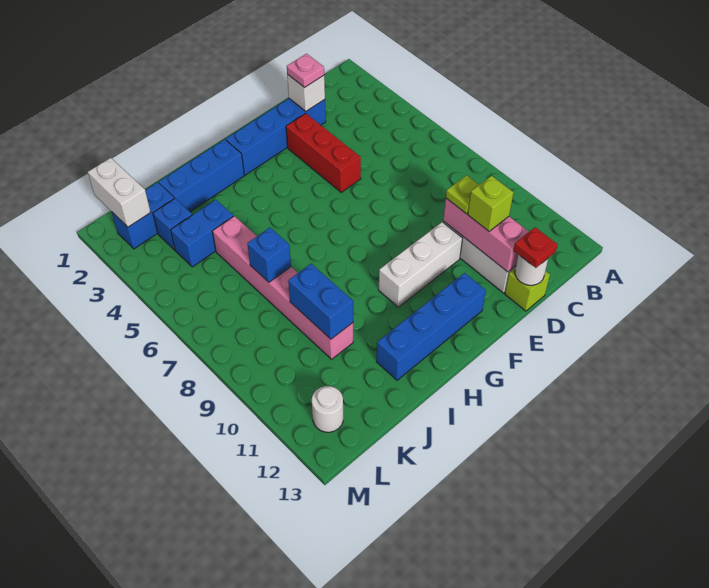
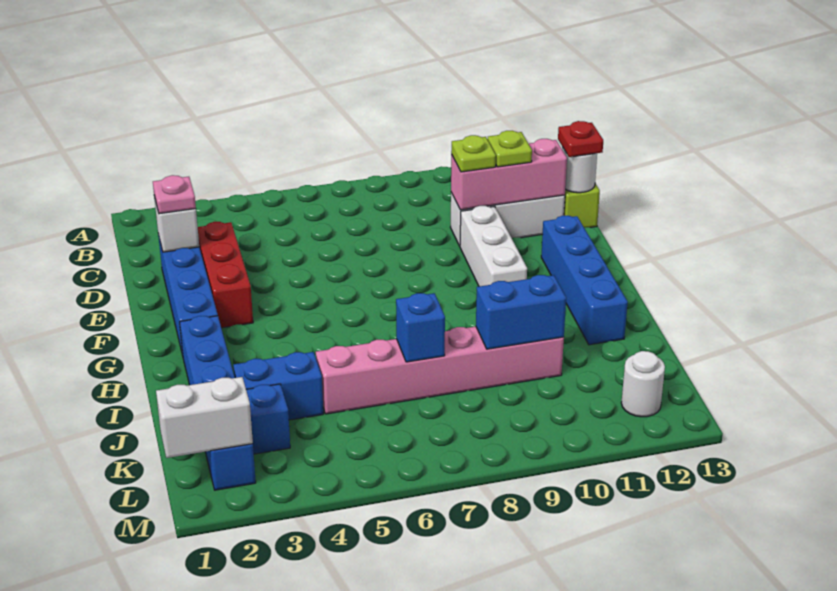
lime brick D11 level 3 -> lime plate D11 level 3
red brick E3:E5 level 1 -> red brick D3:F3 level 1
blue brick J4:K4 level 1 -> blue brick J3:J4 level 1

